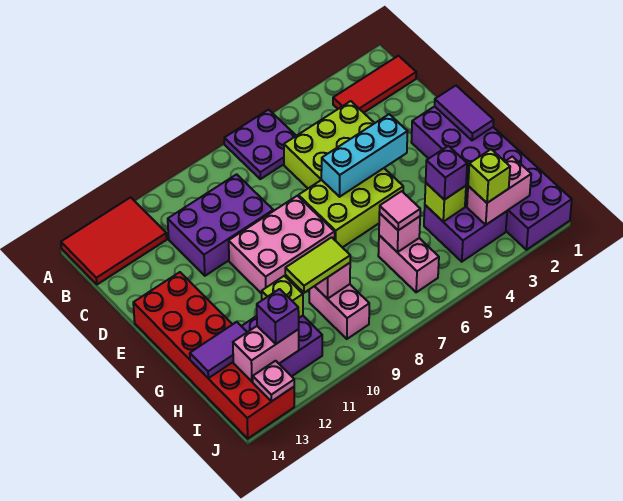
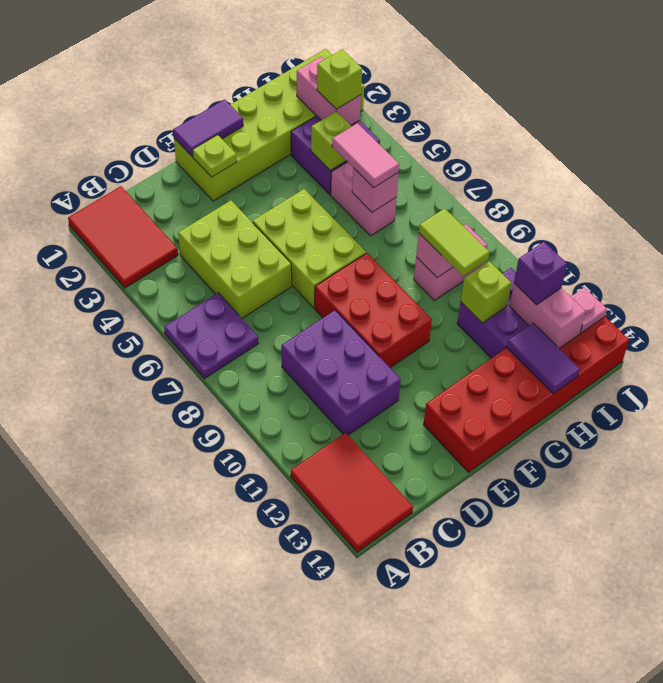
red tile B1:B3 level 1 -> red tile A1:B3 level 1
purple brick E1:J2 level 1 -> lime brick E1:J2 level 1
none -> lime plate E2 level 2
cyan brick E4:E6 level 2 -> none
pink brick E8:F10 level 1 -> red brick E8:F10 level 1
purple brick H4 level 3 -> none
pink brick H6:I6 level 1 -> pink brick H5:H6 level 1
pink tile H6 level 3 -> pink tile H5:H6 level 3

